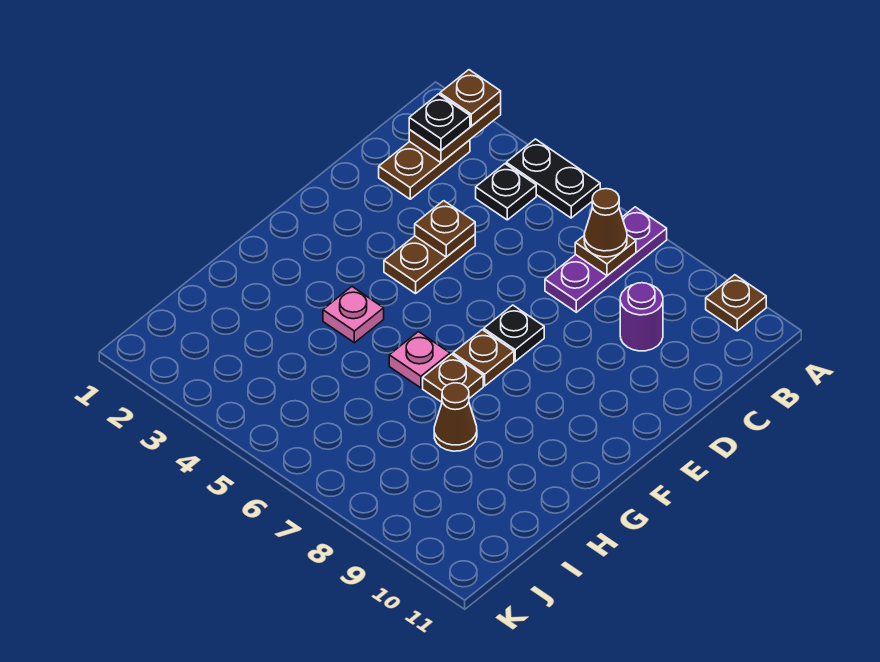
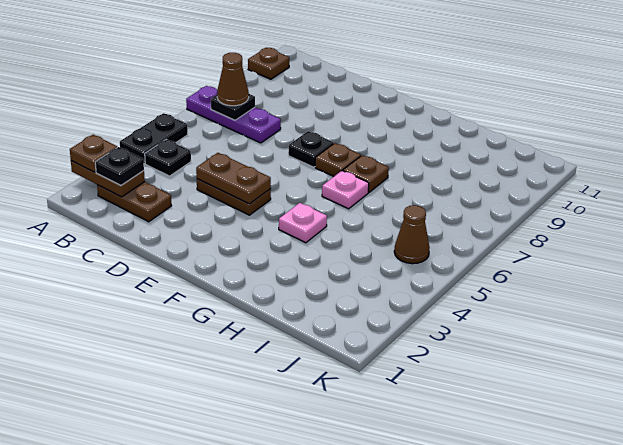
brown plate B7 level 2 -> black plate B7 level 2
purple round brick C9 level 1 -> none
brown plate D4 level 2 -> brown plate D4:E4 level 2
brown cone H8 level 1 -> brown cone J5 level 1

